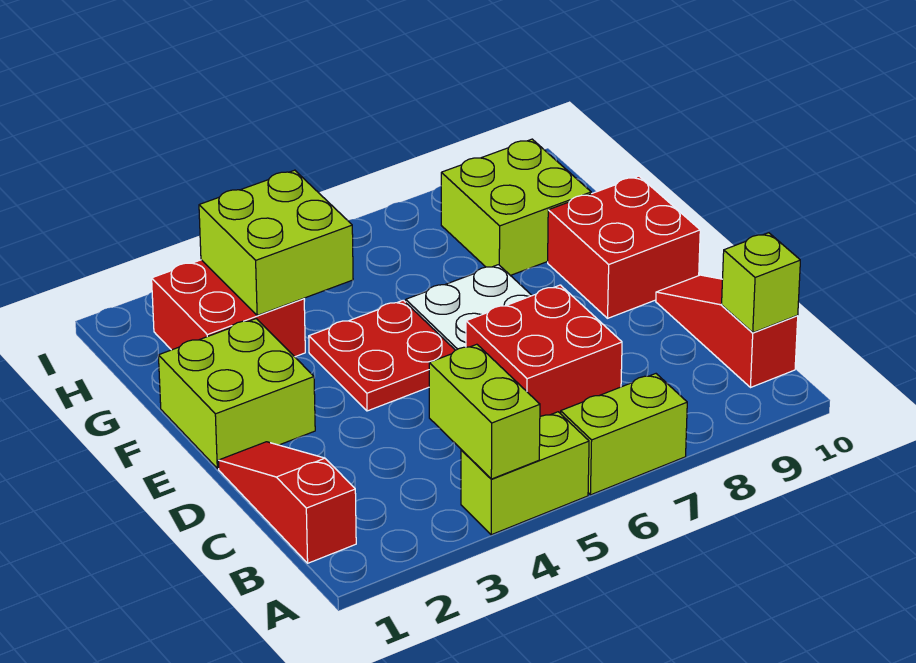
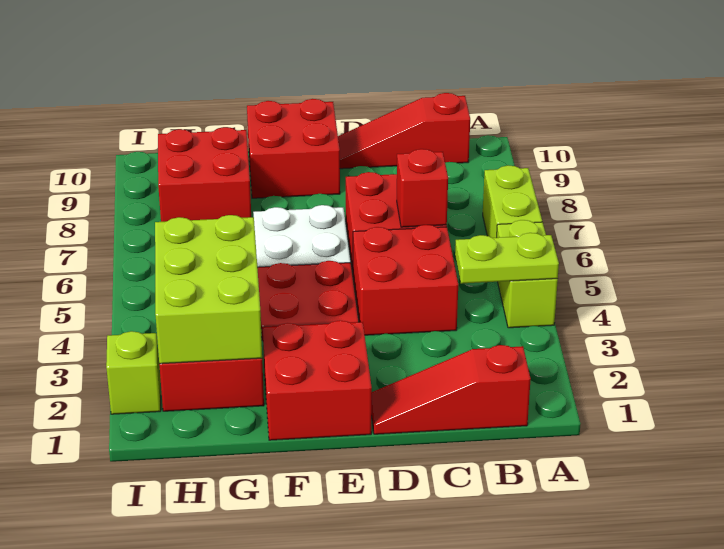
lime brick A4:B4 level 2 -> lime plate A4:B4 level 2
lime brick B10 level 2 -> lime brick I2 level 1
none -> red brick C4:D5 level 1
none -> red brick C6 level 2
lime brick E1:F2 level 1 -> red brick E1:F2 level 1
lime brick G3:H4 level 2 -> lime brick G2:H4 level 2
lime brick G8:H9 level 1 -> red brick G8:H9 level 1

